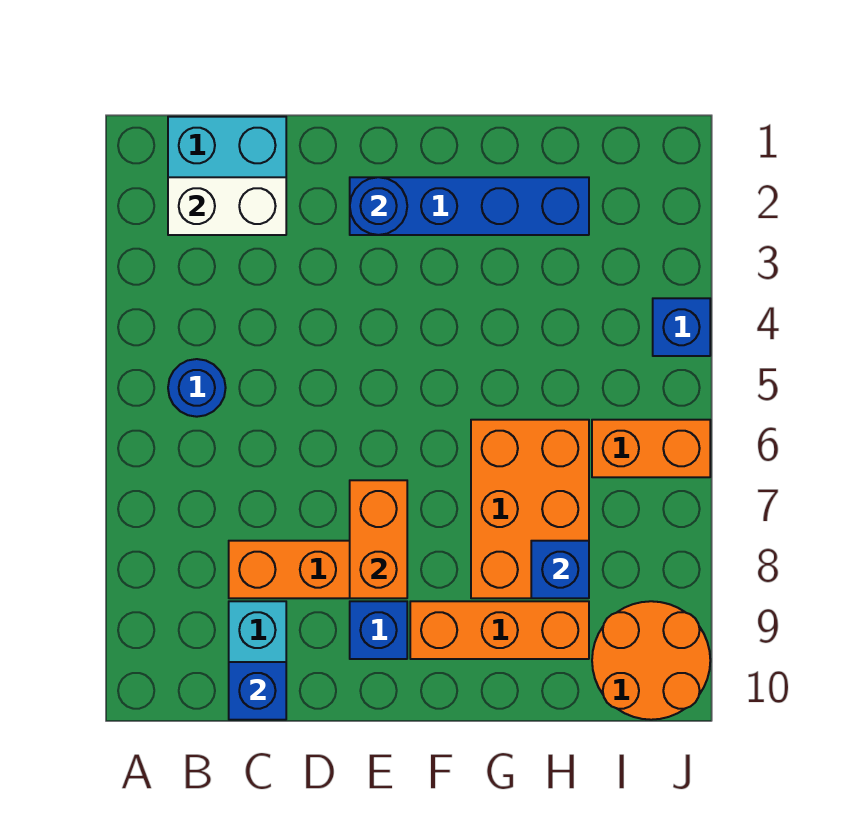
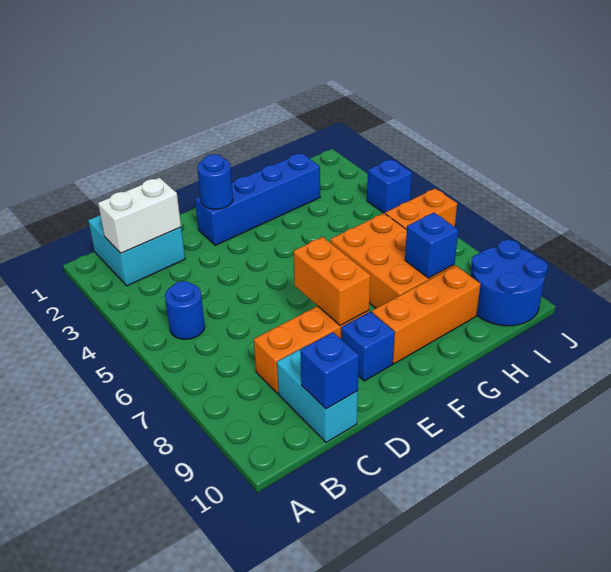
orange round brick I9:J10 level 1 -> blue round brick I9:J10 level 1

